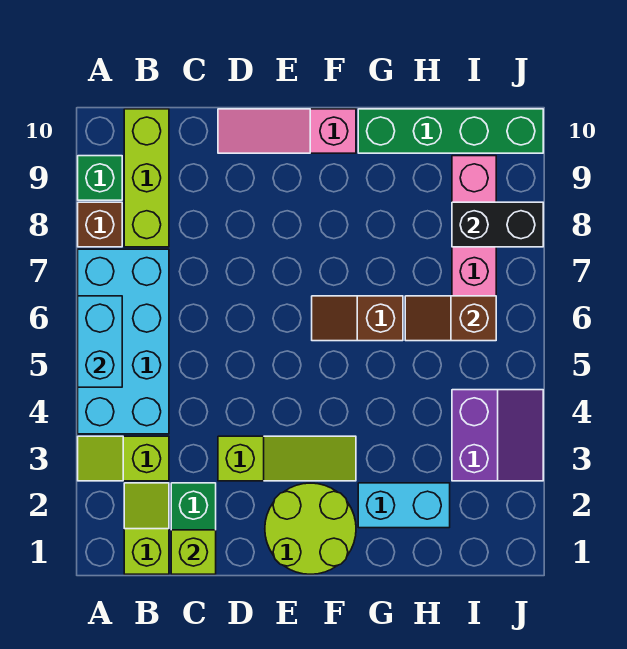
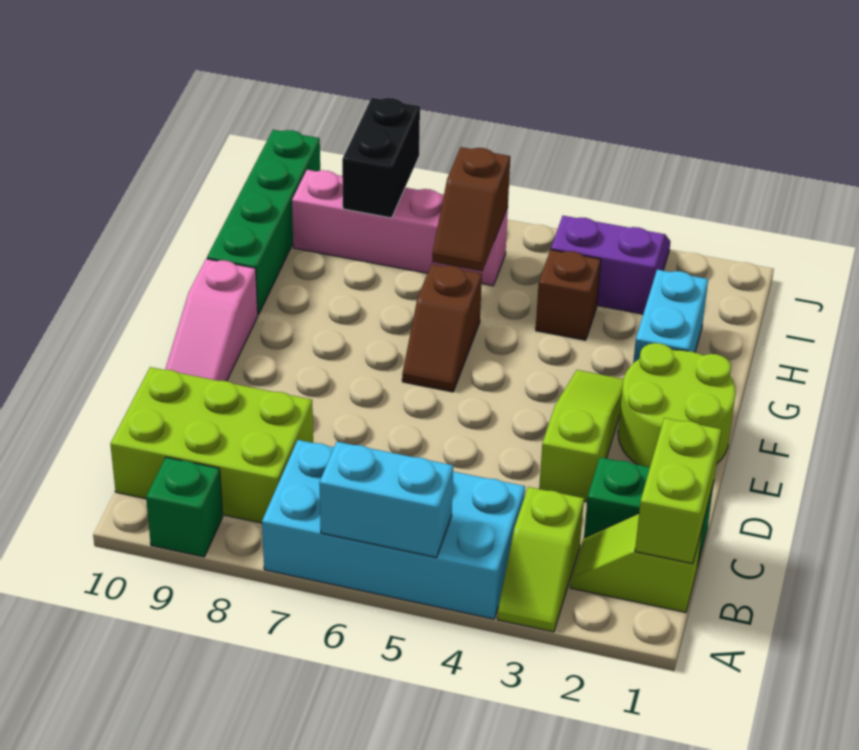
brown brick A8 level 1 -> brown brick H4 level 1
lime brick B8:B10 level 1 -> lime brick B8:C10 level 1
lime brick C1 level 2 -> lime brick B1:C1 level 2

